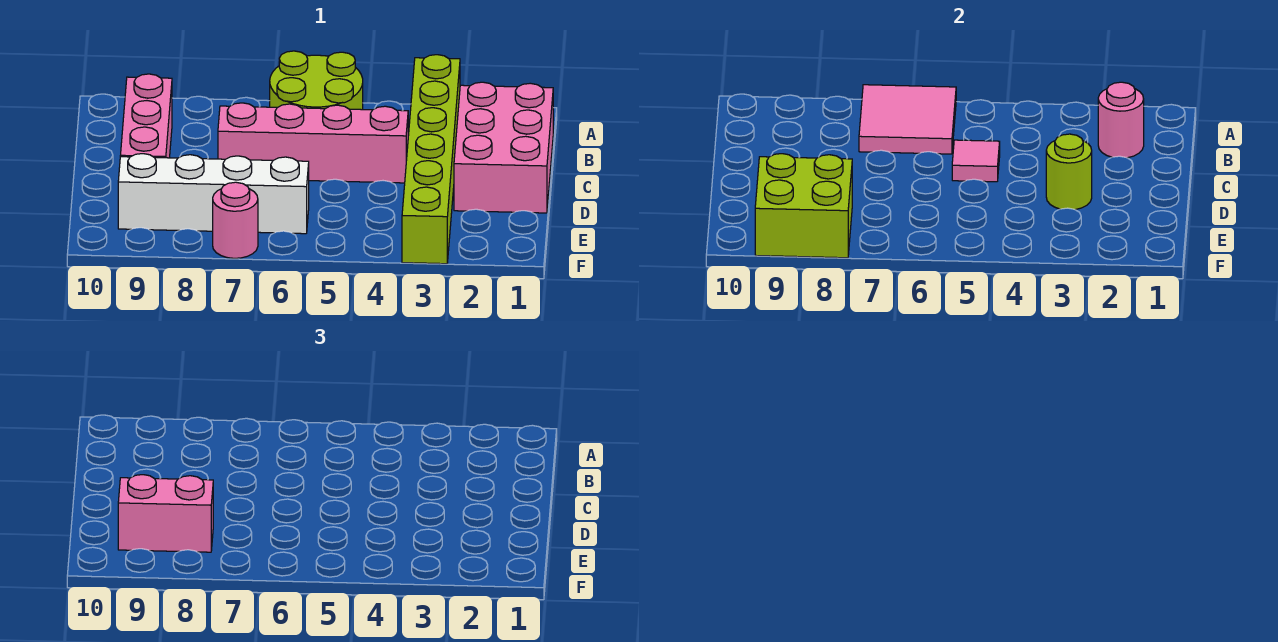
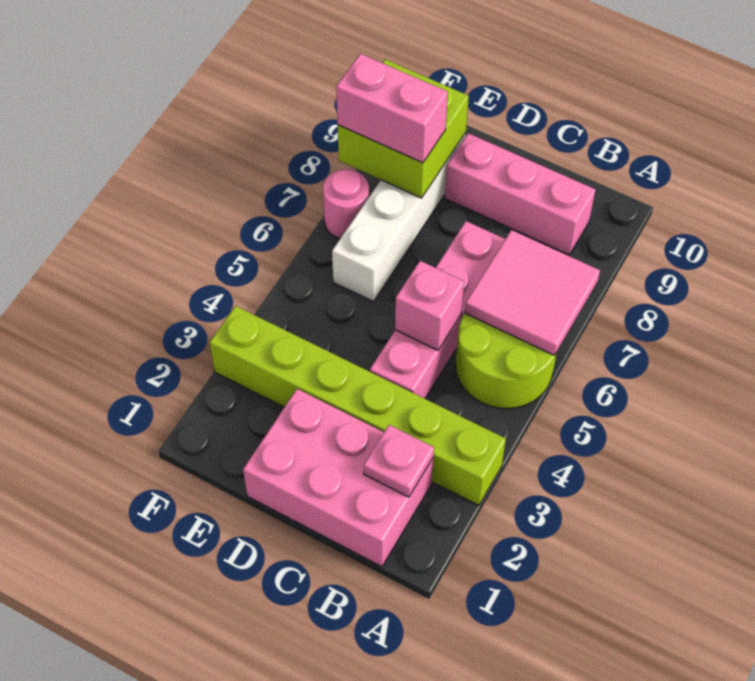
pink round brick B2 level 2 -> pink plate B2 level 2
pink tile C5 level 2 -> pink brick C5 level 2
lime round brick D3 level 2 -> none
pink brick E8:E9 level 3 -> pink brick E8:F8 level 3

